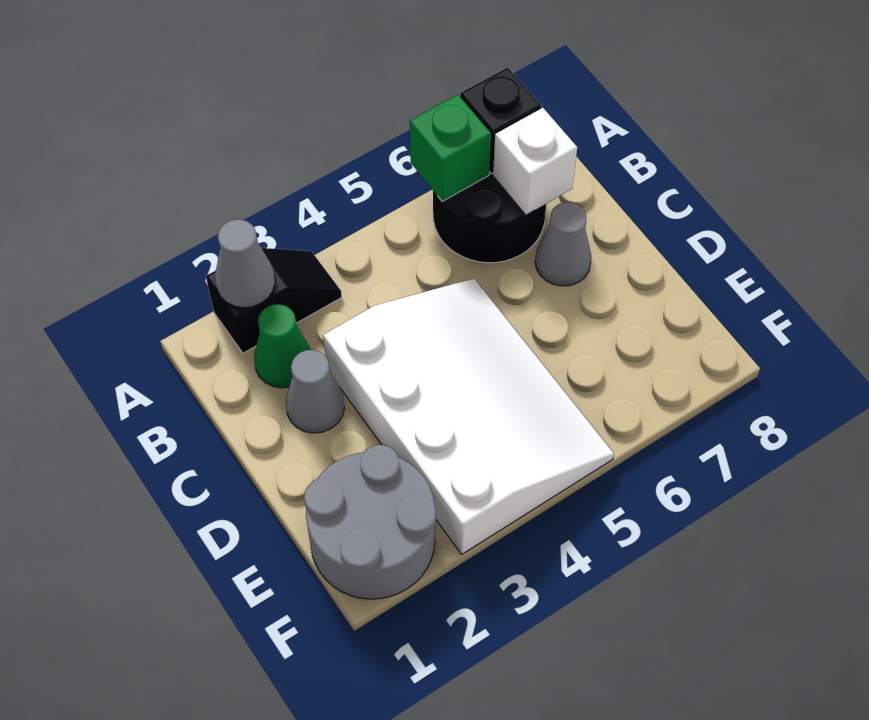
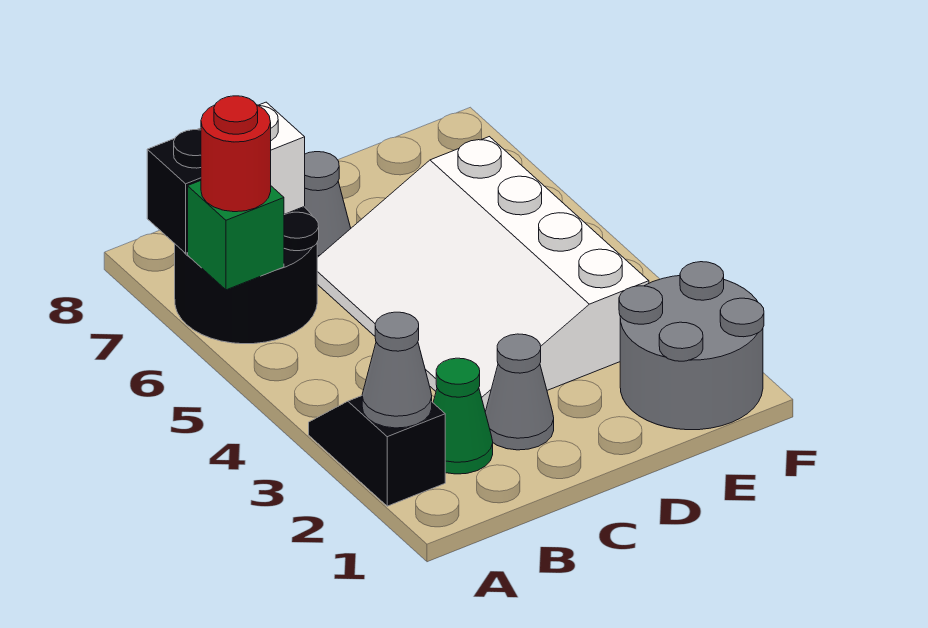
none -> red round brick A6 level 3
white slope C3:F5 level 1 top 3 -> white slope C3:E6 level 1 top E

